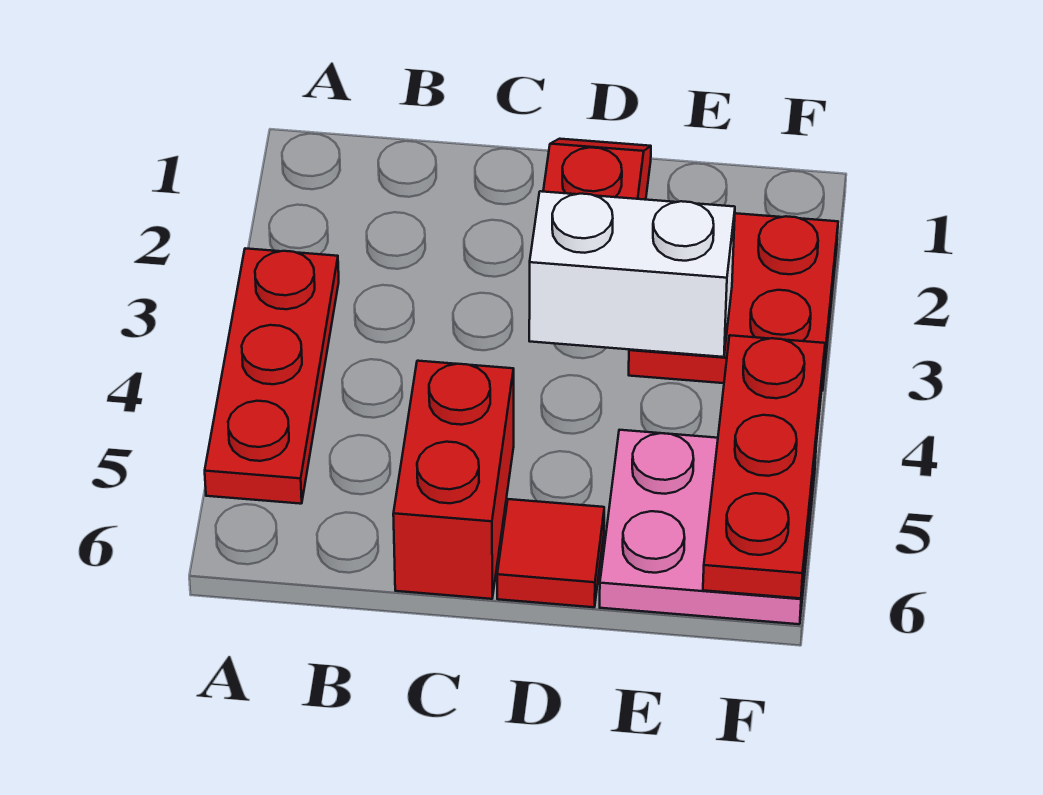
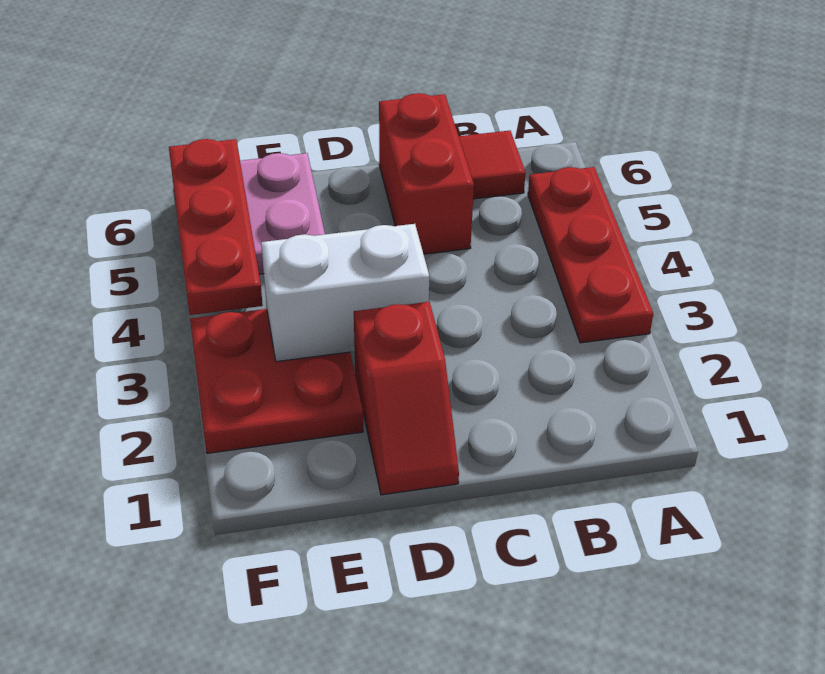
red tile D6 level 1 -> red tile B6 level 1

